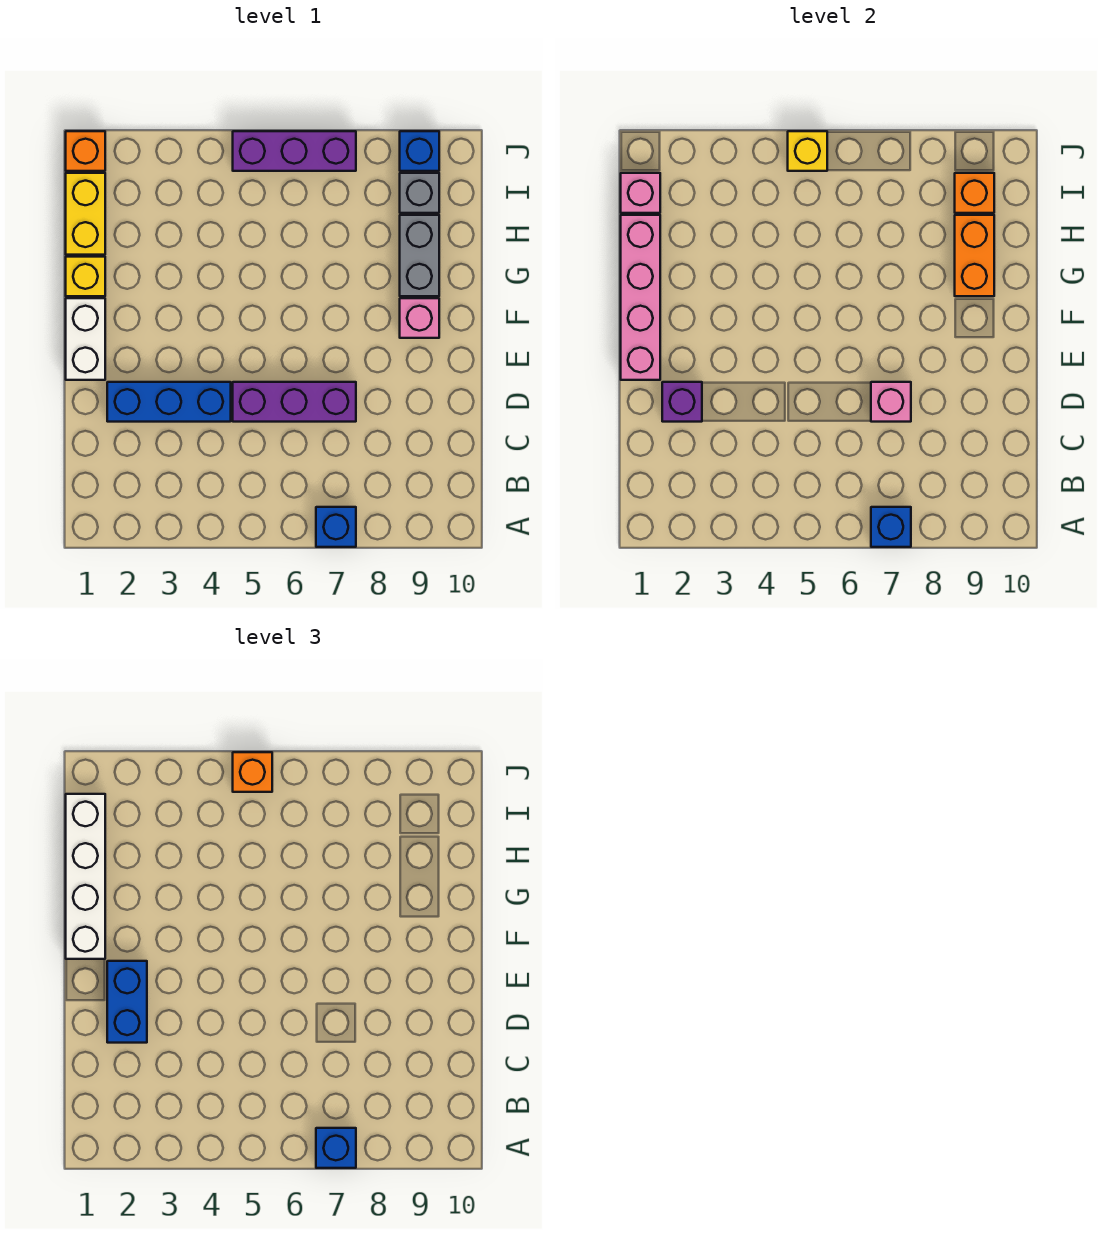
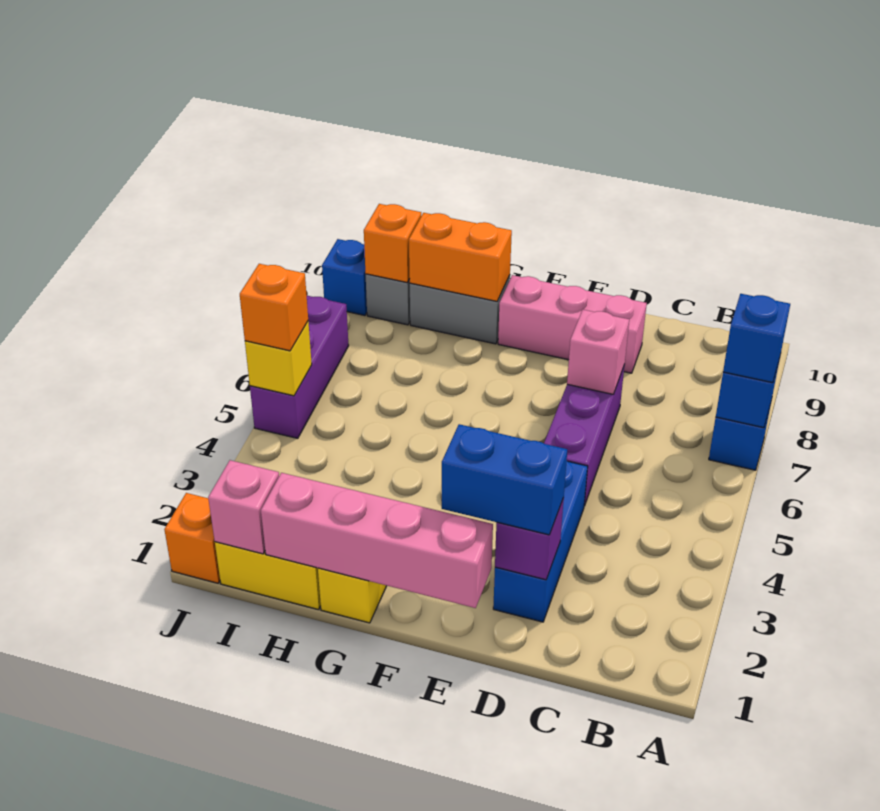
white brick E1:F1 level 1 -> none
white brick F1:I1 level 3 -> none
pink brick F9 level 1 -> pink brick D9:F9 level 1

